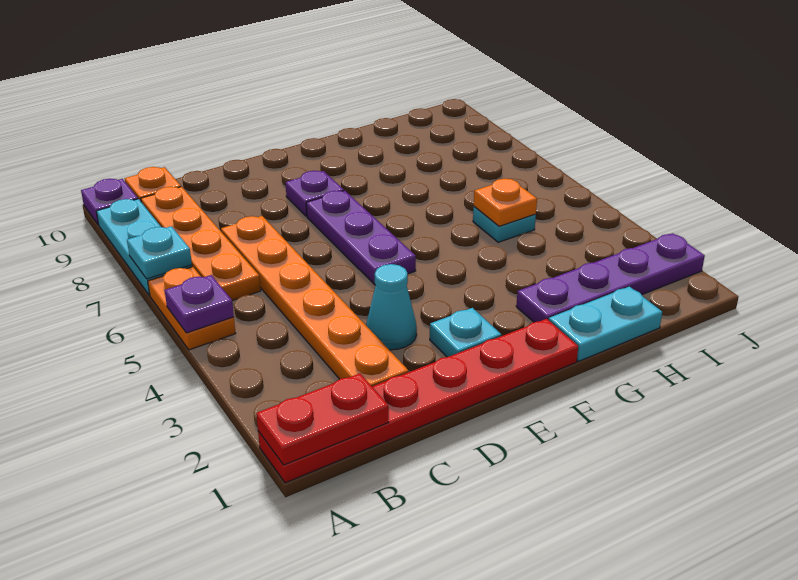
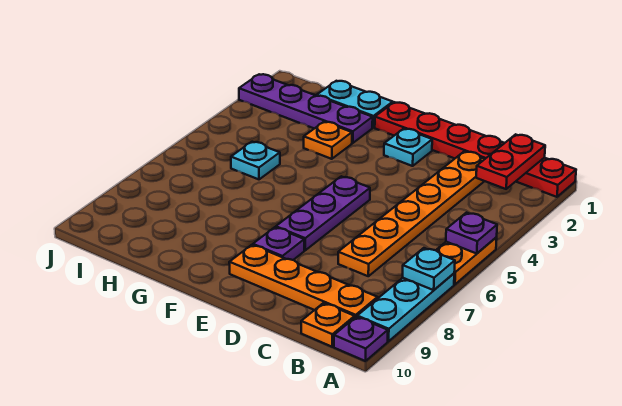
red plate A1:B1 level 2 -> red plate B1:B2 level 2
orange plate B6:B9 level 1 -> orange plate B9:E9 level 1
cyan cone D3 level 1 -> none
orange plate H5 level 2 -> orange plate G3 level 1

